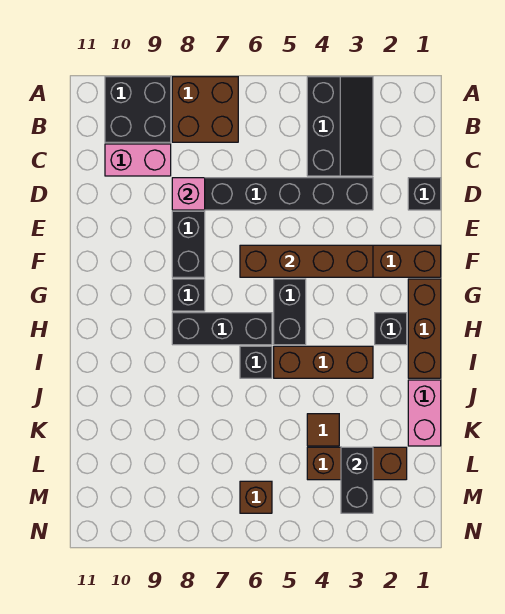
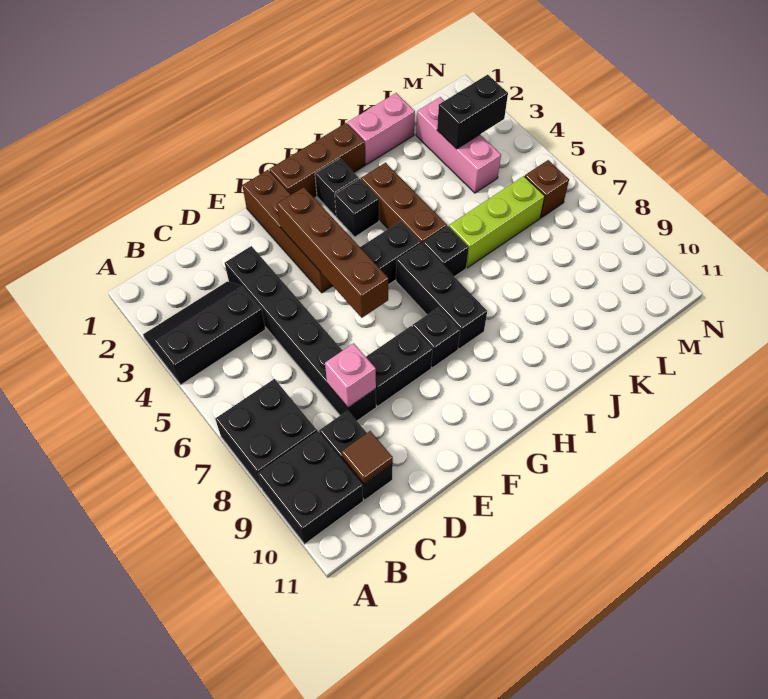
brown brick A7:B8 level 1 -> black brick A7:B8 level 1
pink brick C9:C10 level 1 -> black brick C9:C10 level 1
black brick D1 level 1 -> black brick H3 level 1
none -> lime brick J6:L6 level 1
brown tile K4 level 1 -> brown tile C10 level 2
brown brick L2:L4 level 1 -> pink brick L2:L4 level 1

